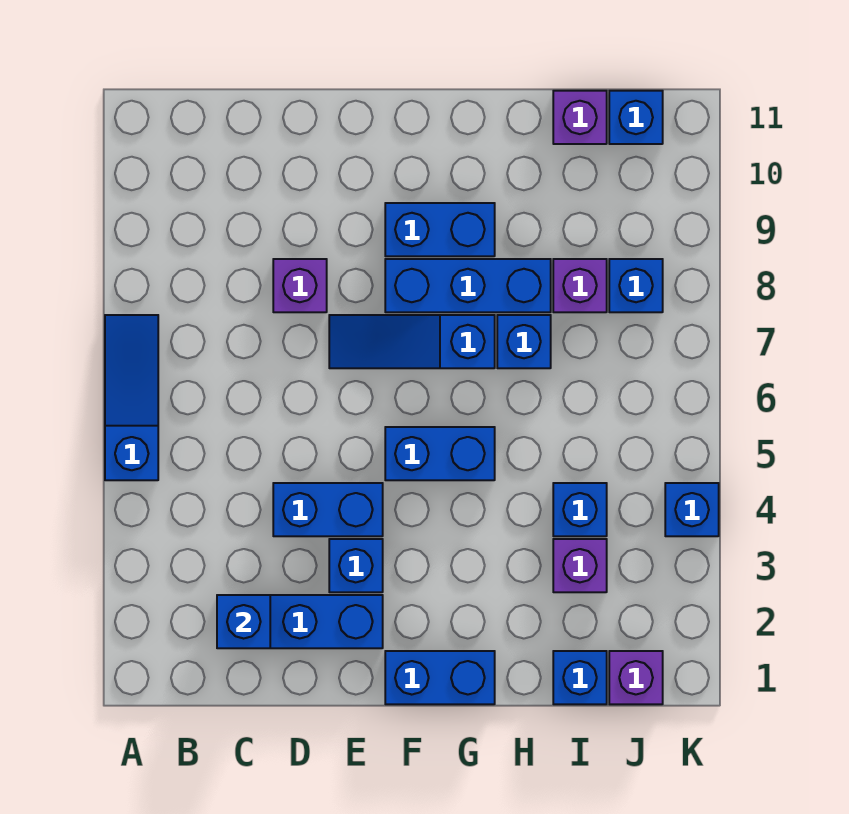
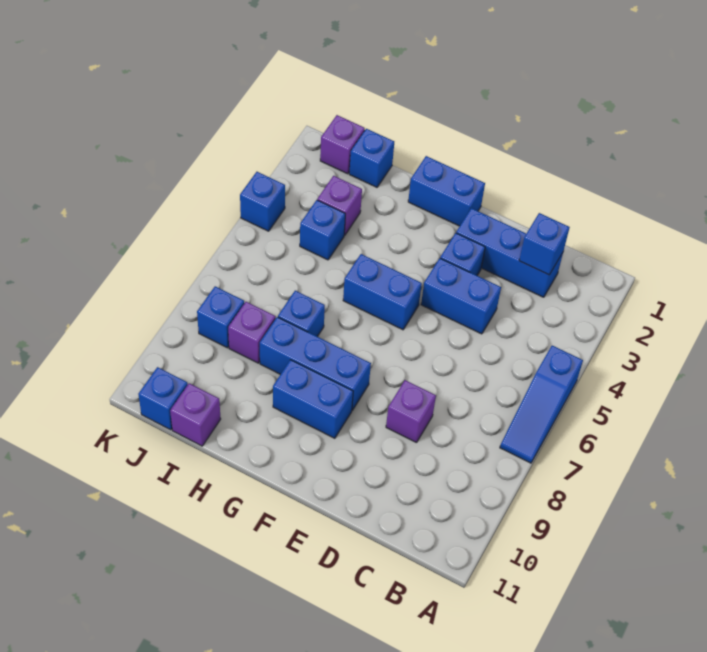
blue slope E7:G7 level 1 top G -> none

